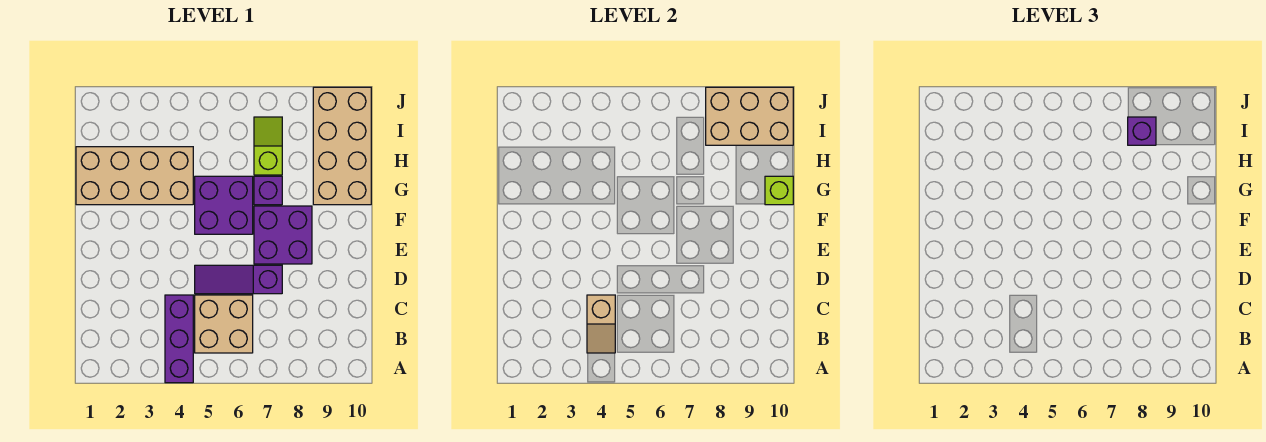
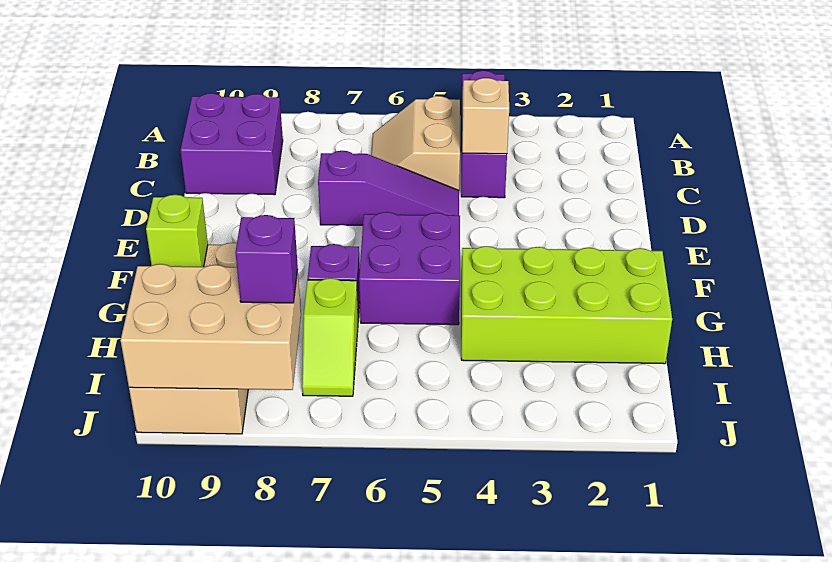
tan brick B5:C6 level 1 -> tan slope B5:C6 level 1 top 5
purple brick E7:F8 level 1 -> purple brick B9:C10 level 1
tan brick G1:H4 level 1 -> lime brick G1:H4 level 1

